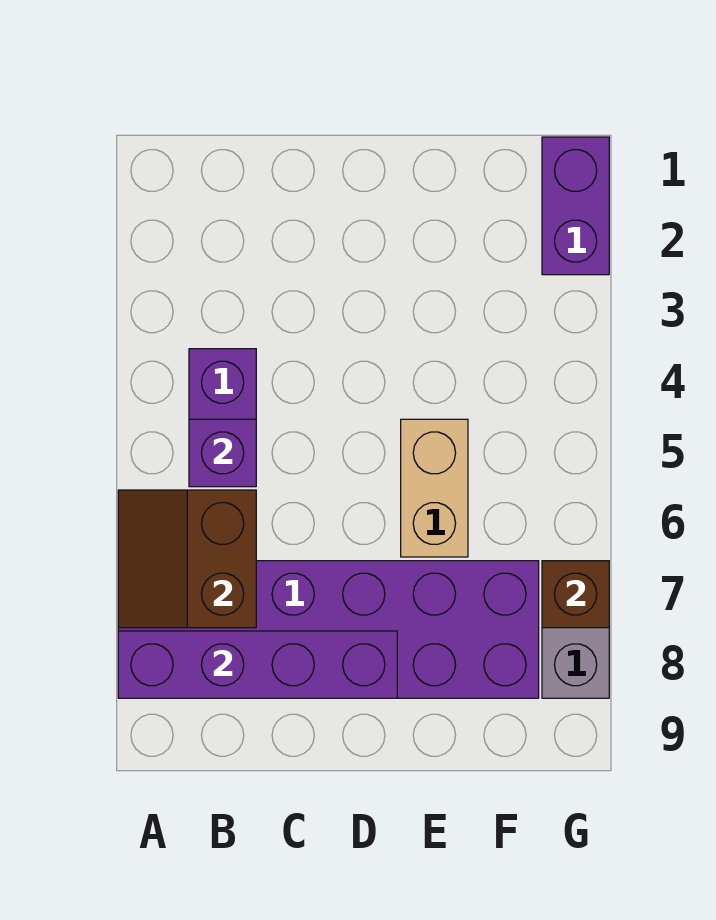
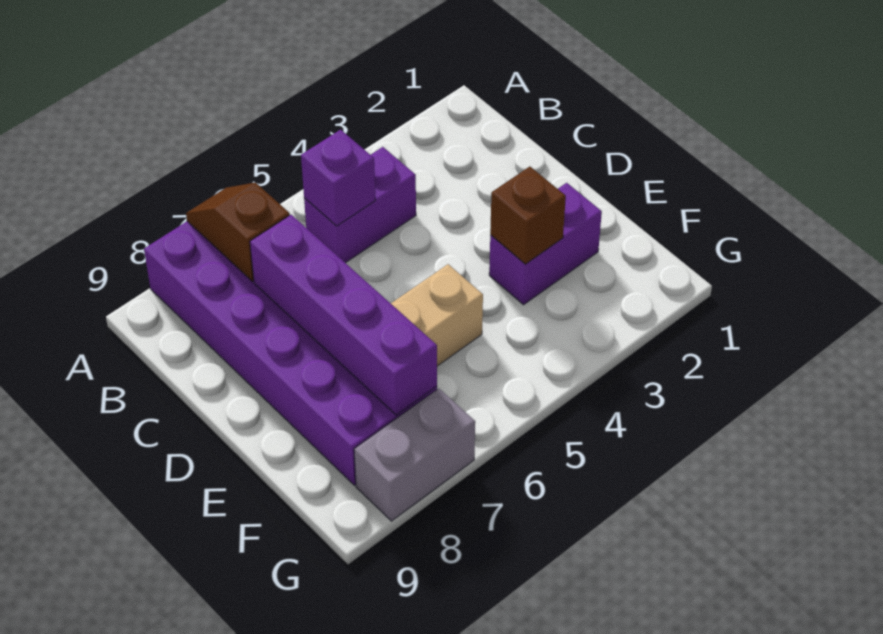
brown slope A6:B7 level 2 top B -> brown slope A7:B7 level 2 top B
purple brick A8:D8 level 2 -> purple brick C7:F7 level 2
purple brick G1:G2 level 1 -> purple brick E2:E3 level 1
brown brick G7 level 2 -> brown brick E3 level 2

